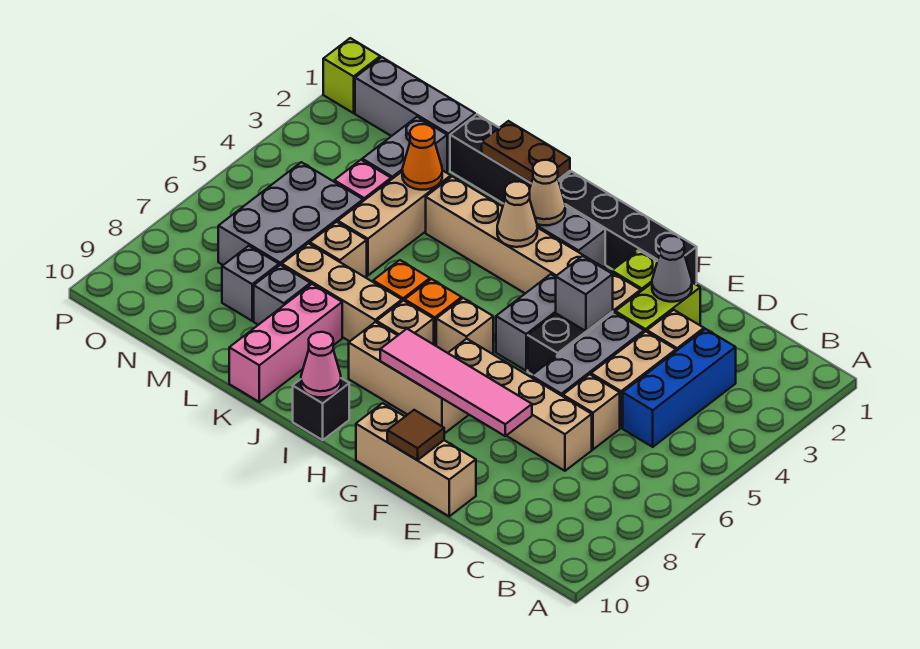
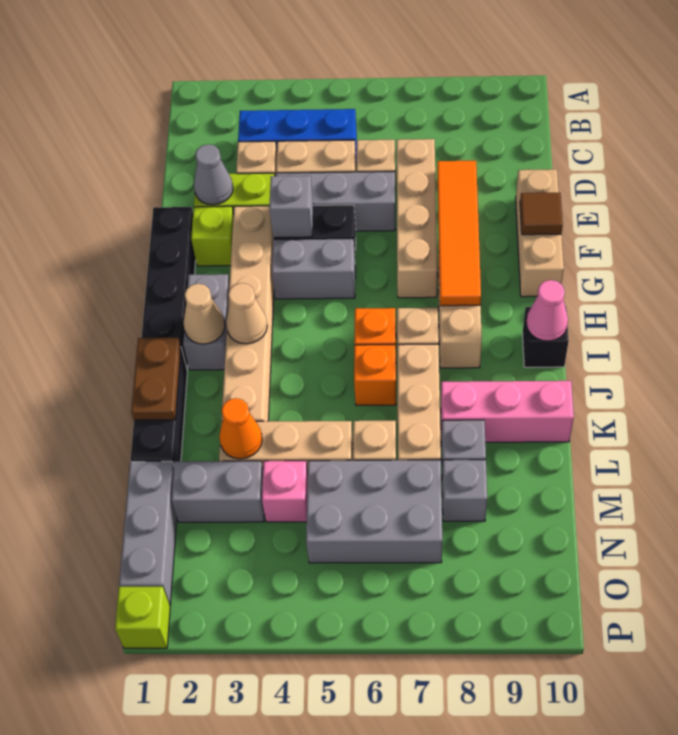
pink tile E8:H8 level 2 -> orange tile E8:H8 level 2
tan brick H6 level 1 -> none

